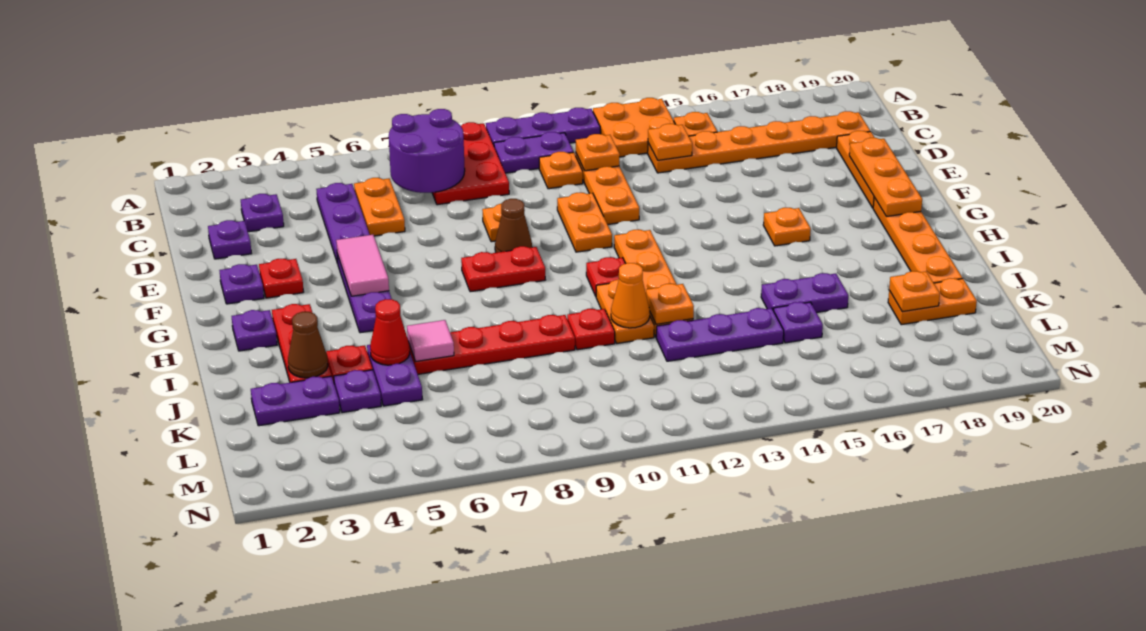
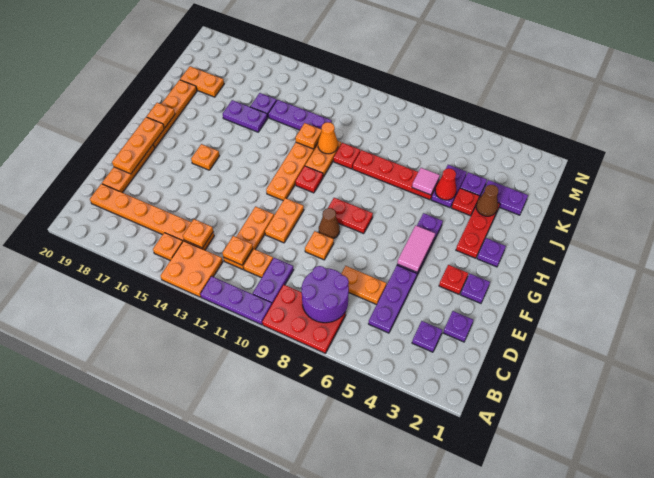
red plate A8:C9 level 1 -> red plate A7:B9 level 1
purple plate B10:B11 level 1 -> purple plate B10:C10 level 1
orange plate C6:D6 level 1 -> orange plate D6:D7 level 1
orange plate K18 level 2 -> orange plate H19 level 2

